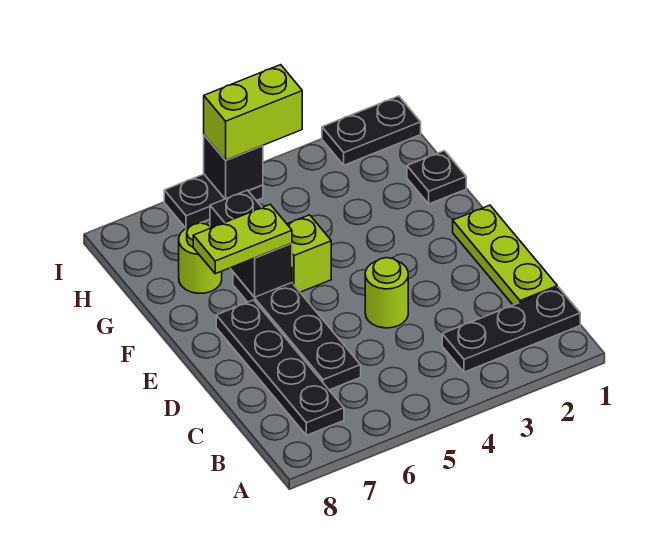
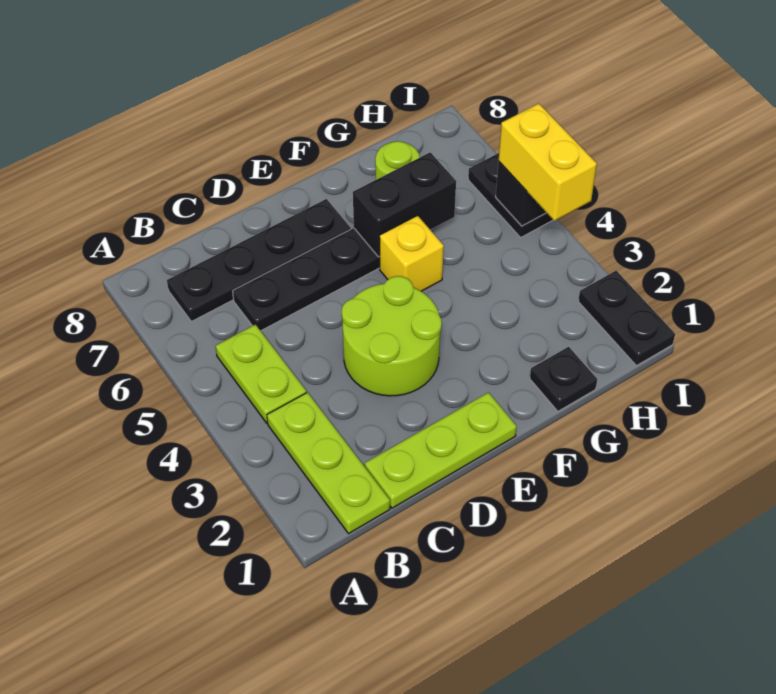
black plate B1:B3 level 1 -> lime plate B1:B3 level 1
lime round brick D4 level 1 -> lime round brick D3:E4 level 1
lime brick F5 level 1 -> yellow brick F5 level 1
lime plate F6:F7 level 3 -> lime plate B4:B5 level 1
lime brick I4:I5 level 3 -> yellow brick I4:I5 level 3

